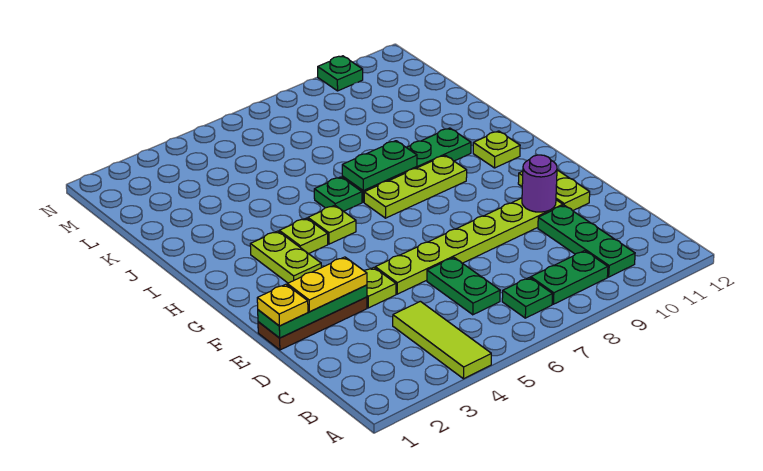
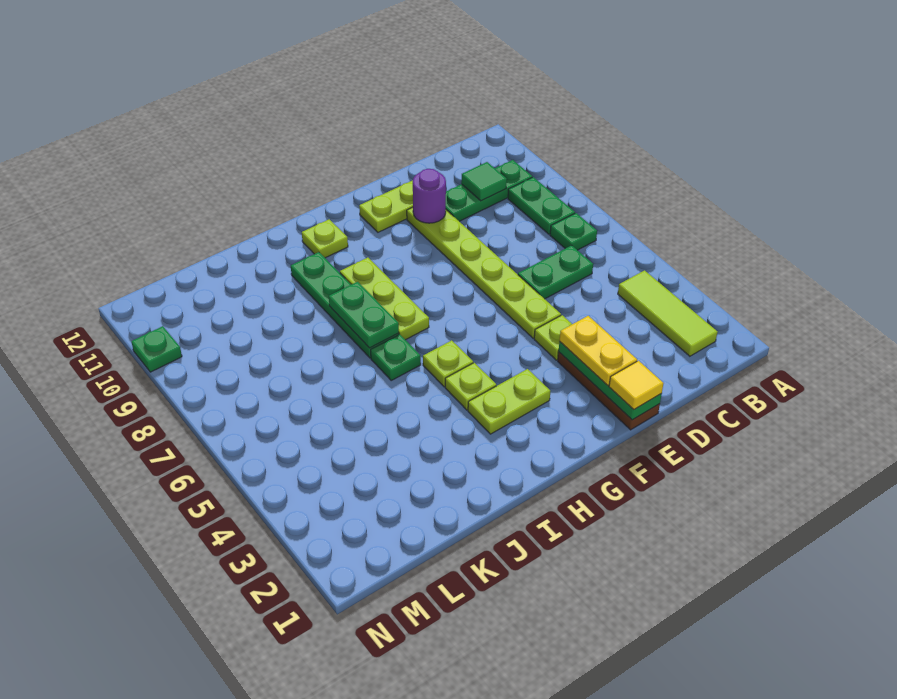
lime tile A4:C4 level 1 -> lime tile B2:B4 level 1
none -> green tile C10 level 2
yellow plate E1 level 3 -> yellow tile E1 level 3

